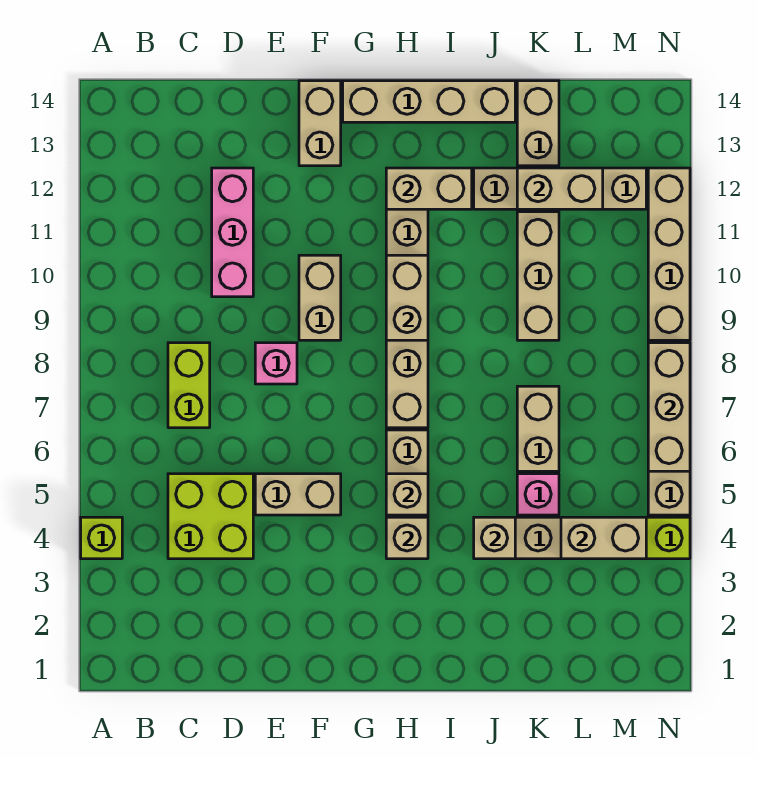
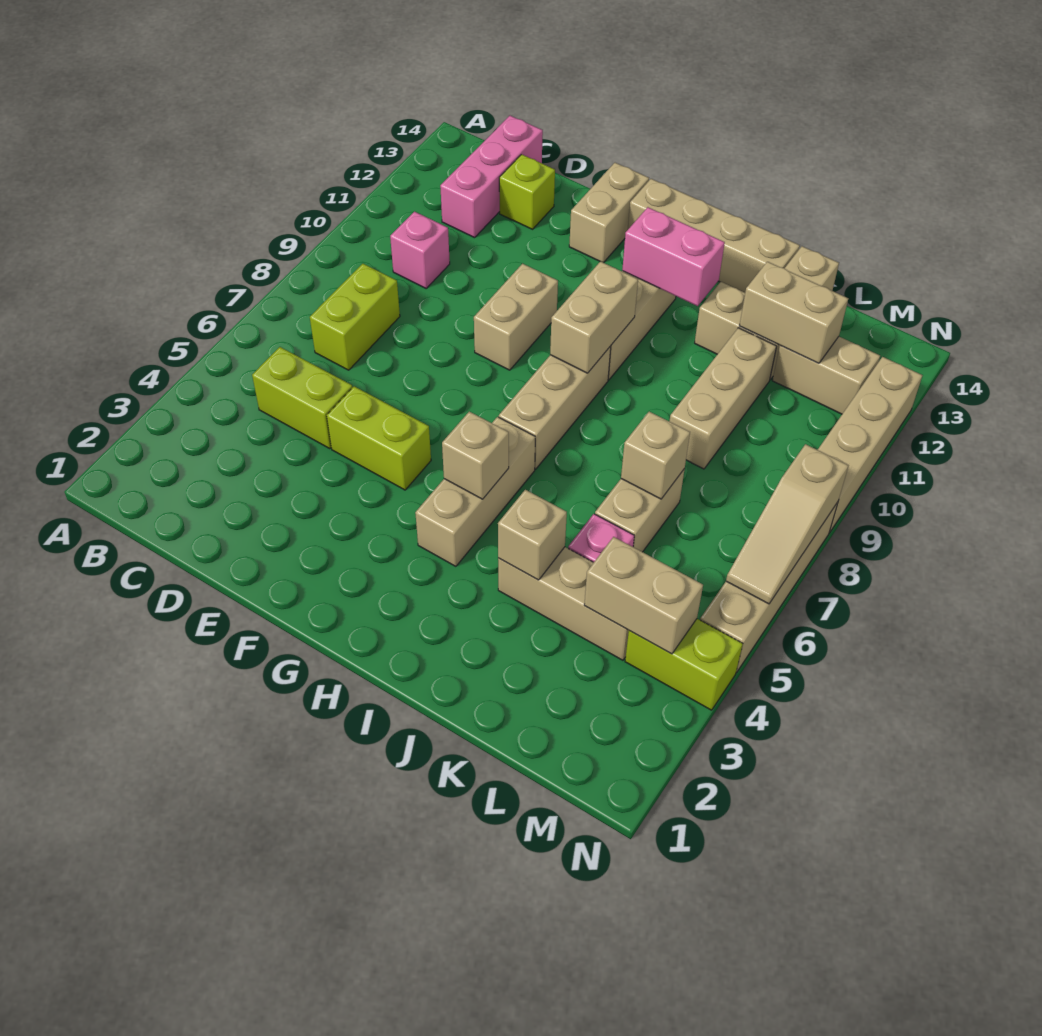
lime brick A4 level 1 -> lime brick D13 level 1
lime brick C4:D5 level 1 -> lime brick C5:D5 level 1
pink brick D10:D12 level 1 -> pink brick C12:C14 level 1
tan brick E5:F5 level 1 -> lime brick E5:F5 level 1
pink brick E8 level 1 -> pink brick C10 level 1
tan brick H4 level 2 -> tan brick K7 level 2
tan brick H12:I12 level 2 -> pink brick H12:I12 level 2
tan brick N6:N8 level 2 -> tan slope N6:N8 level 2 top 8

